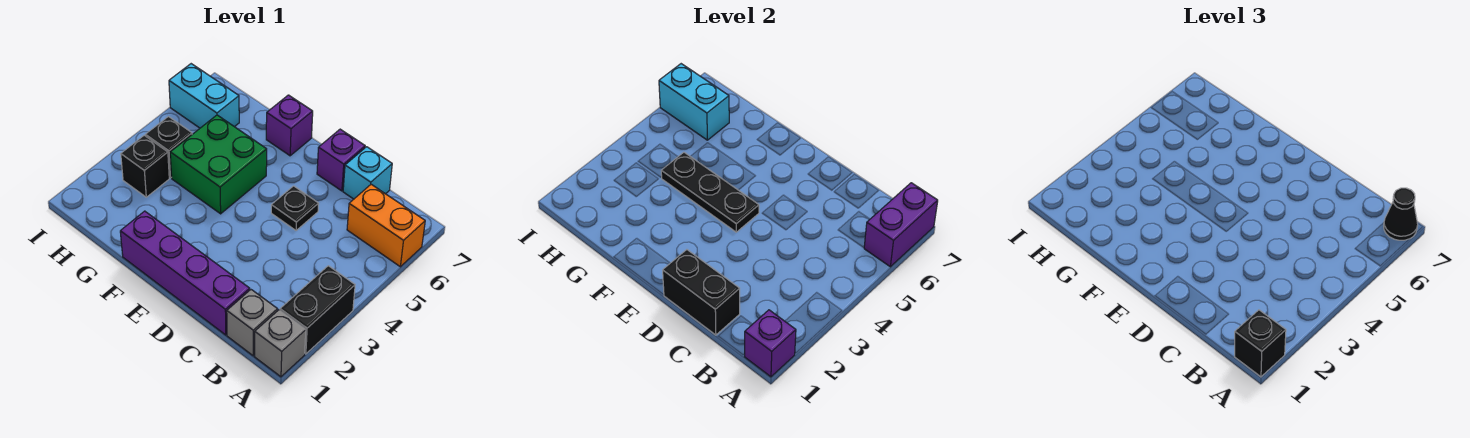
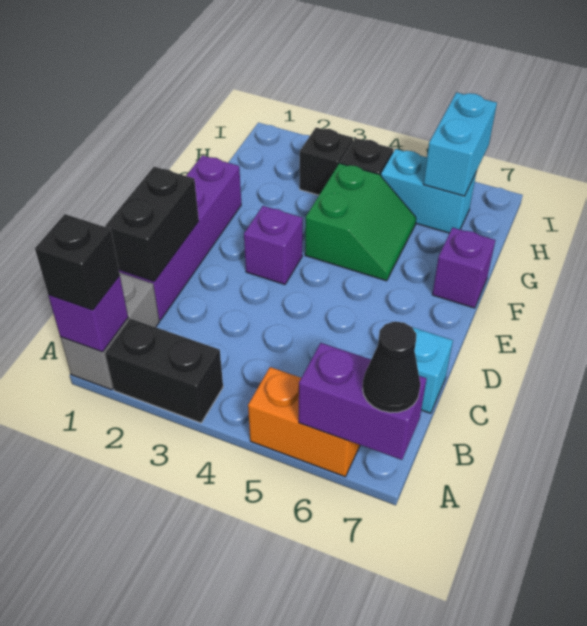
orange brick A6:B6 level 1 -> orange brick A5:A6 level 1
black plate D5 level 1 -> none
purple brick D7 level 1 -> purple brick E3 level 1
black plate E4:G4 level 2 -> none
green brick F4:G5 level 1 -> green slope F4:G5 level 1 top 4
cyan brick H6:I6 level 1 -> cyan brick H5:H6 level 1

